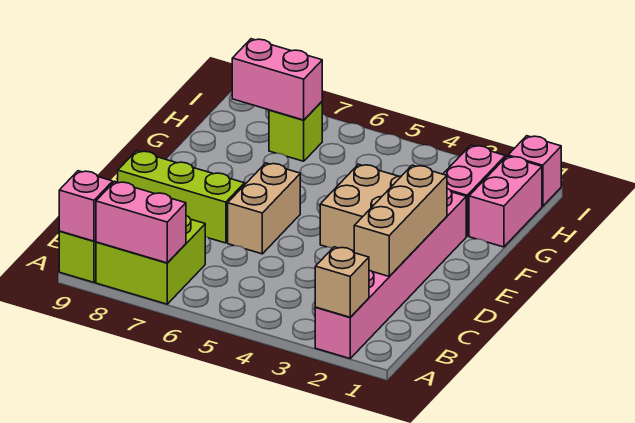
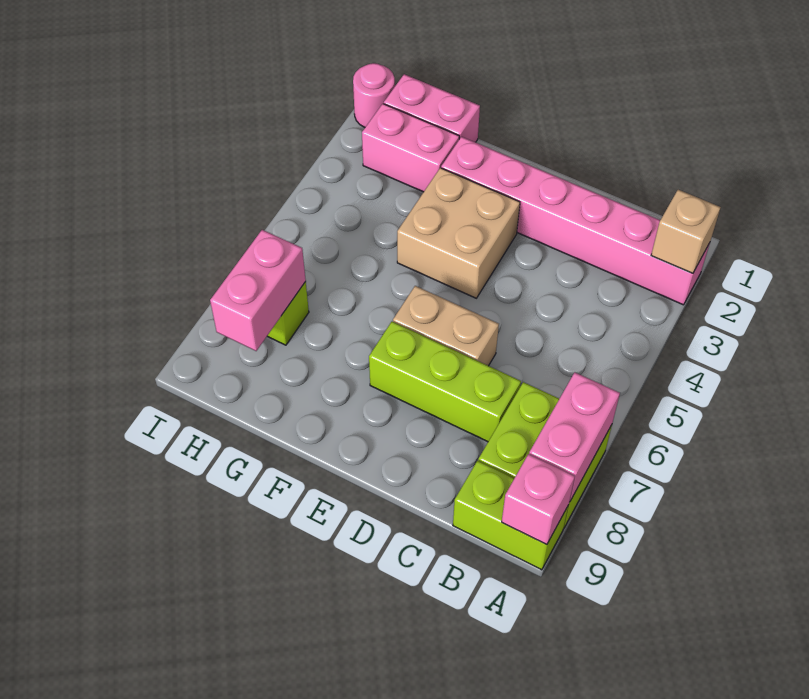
tan brick C2:E2 level 2 -> none
lime brick D7:D9 level 1 -> lime brick C7:E7 level 1
pink brick I1 level 1 -> pink round brick I1 level 1

